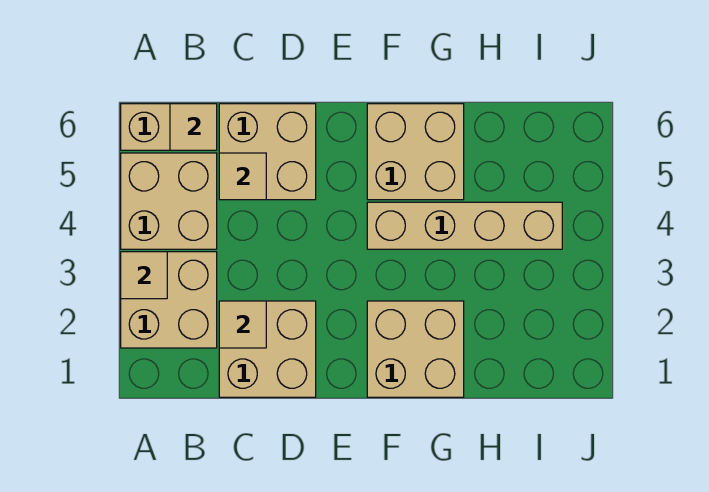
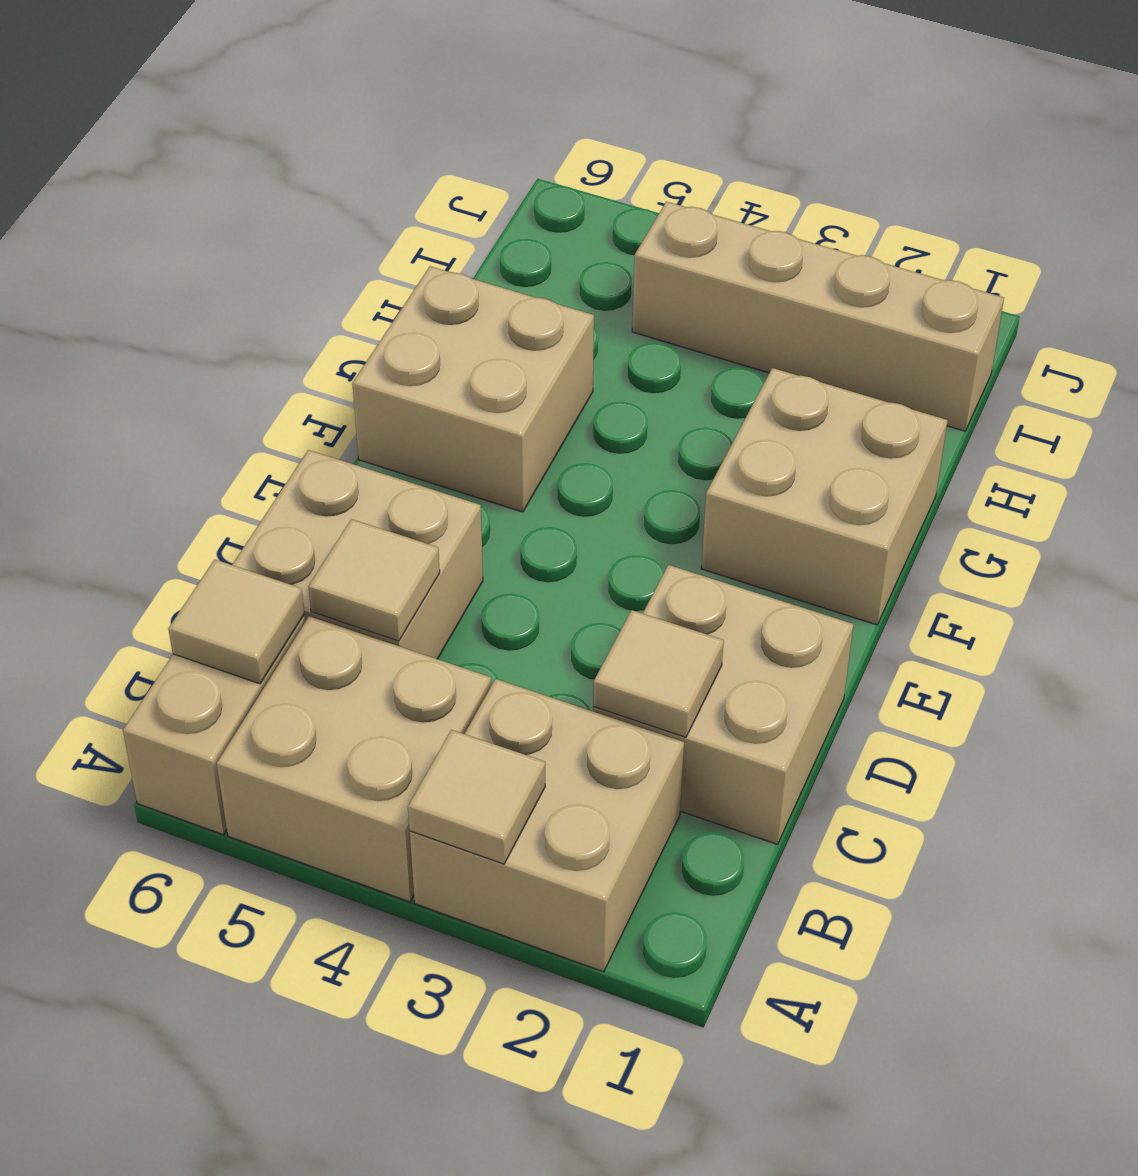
tan brick F4:I4 level 1 -> tan brick I1:I4 level 1

